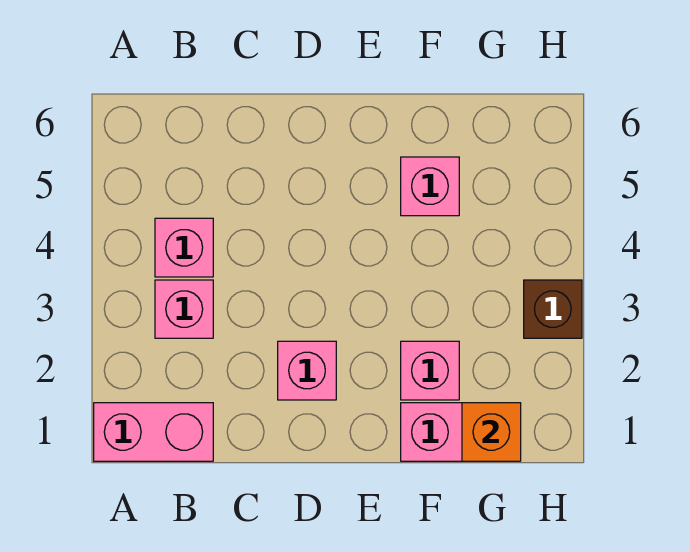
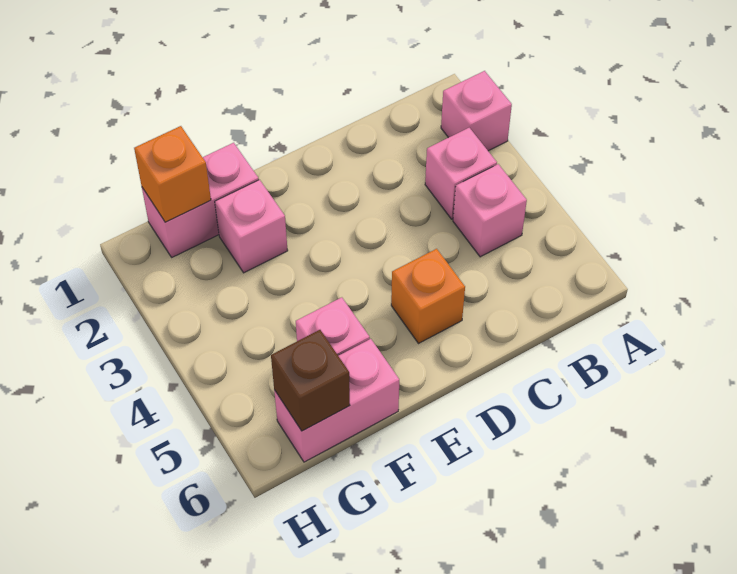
pink brick A1:B1 level 1 -> pink brick F6:G6 level 1
pink brick D2 level 1 -> pink brick A2 level 1
none -> orange brick D5 level 1
brown brick H3 level 1 -> brown brick G6 level 2

